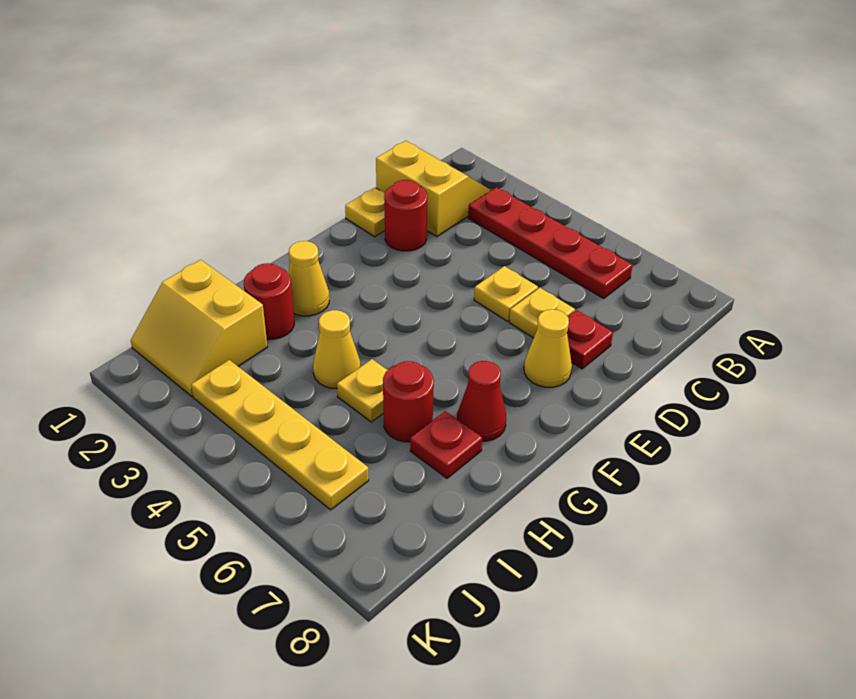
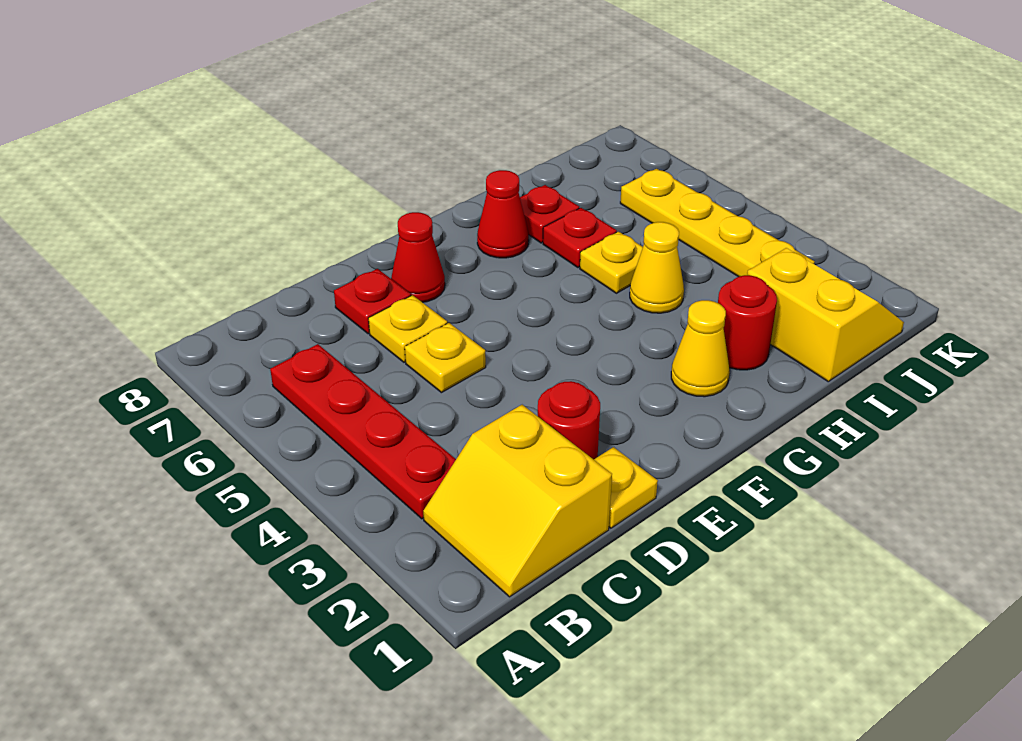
yellow cone E7 level 1 -> red cone E7 level 1
red round brick H6 level 1 -> red plate H6 level 1

